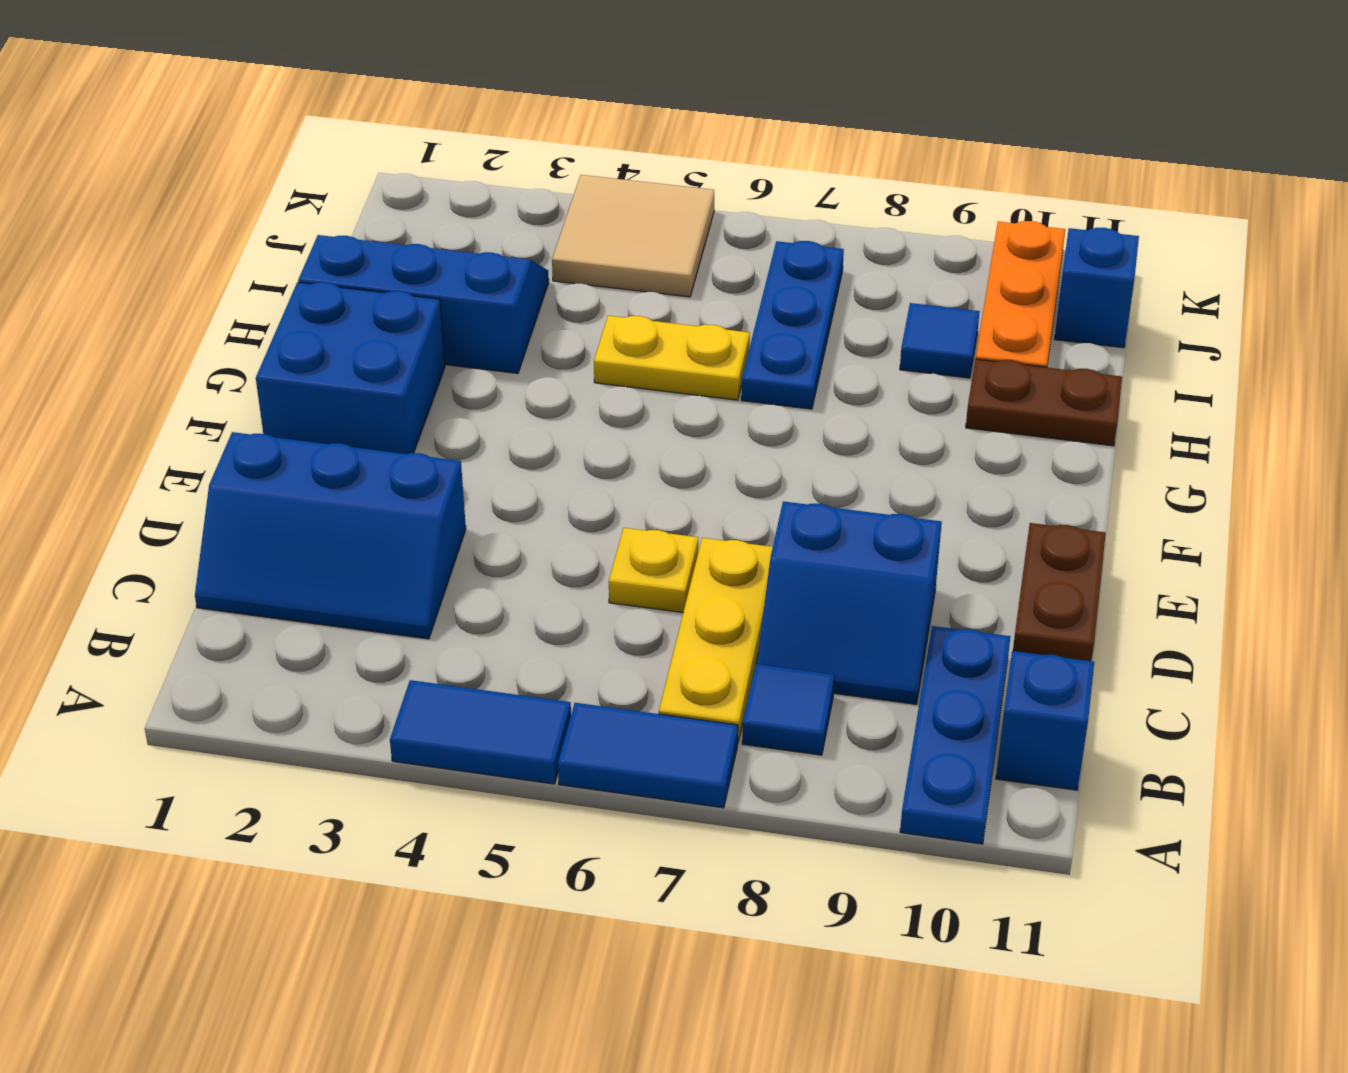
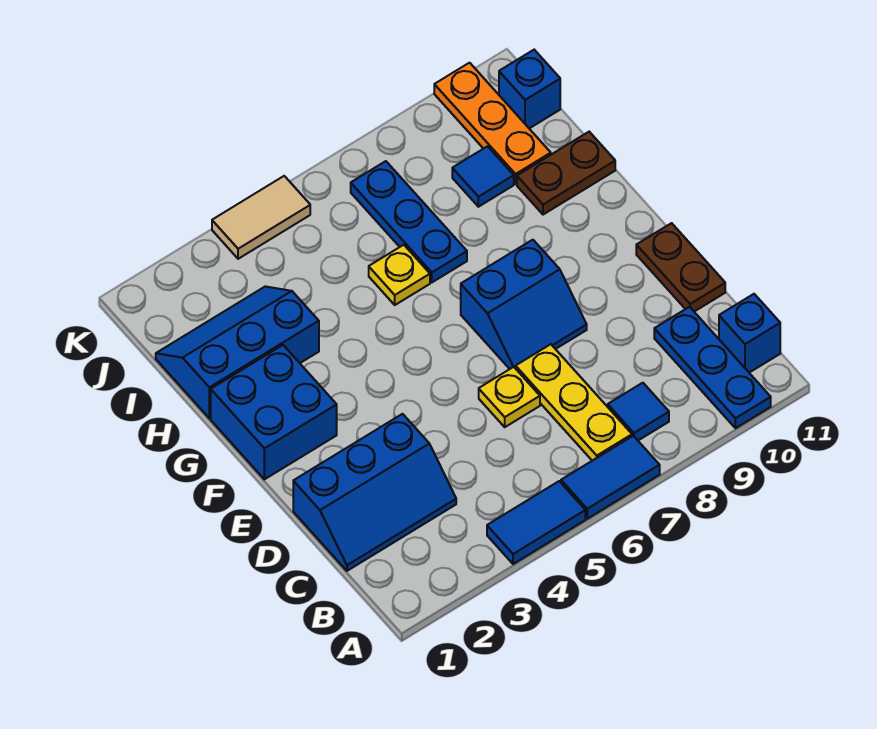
blue slope C8:D9 level 1 top D -> blue slope E7:F8 level 1 top F
yellow plate H5:H6 level 1 -> yellow plate H6 level 1
tan tile J4:K5 level 1 -> tan tile K4:K5 level 1

